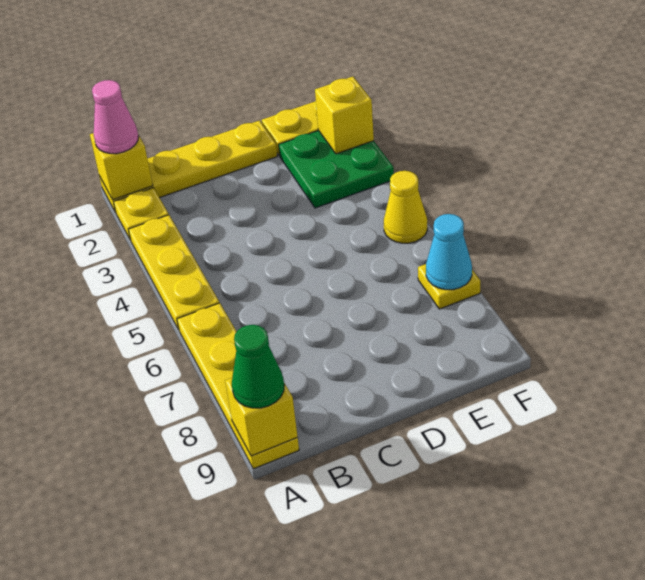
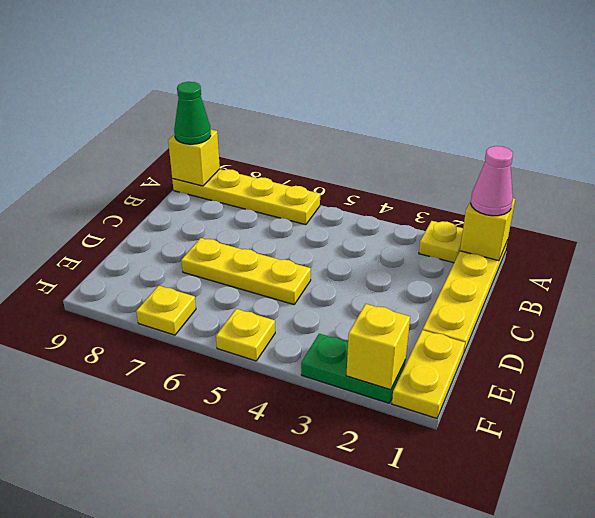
yellow plate A3:A5 level 1 -> yellow plate D5:D7 level 1
green plate E2:F3 level 1 -> green plate F2:F3 level 1
yellow cone F5 level 1 -> yellow plate F5 level 1
cyan cone F7 level 2 -> none

